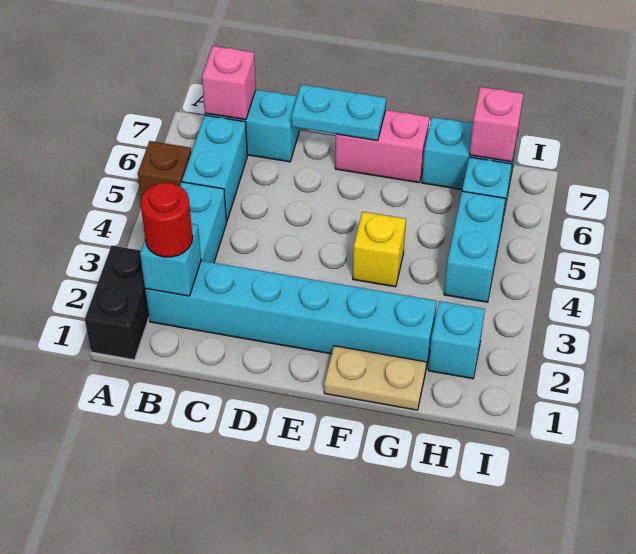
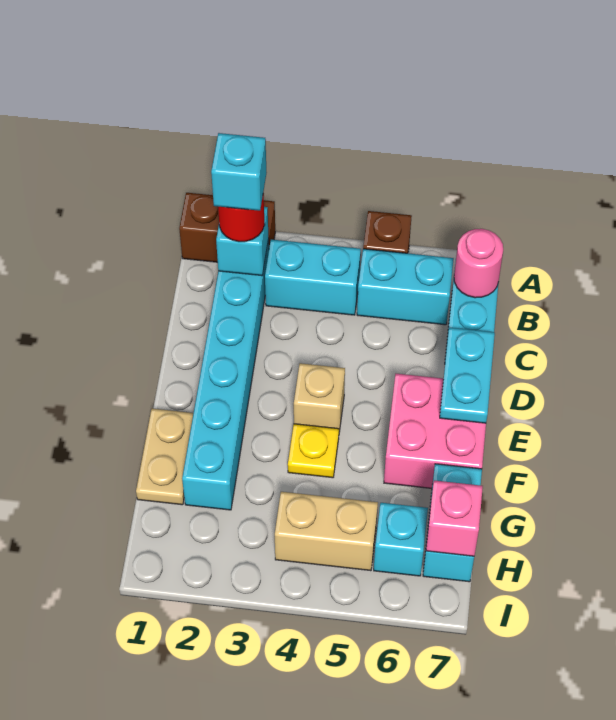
black brick A1:A2 level 1 -> brown brick A1:A2 level 1
pink brick B7 level 2 -> pink round brick B7 level 2
none -> tan brick E4 level 1
pink brick E7:F7 level 1 -> pink brick E6:F7 level 1
yellow brick F4 level 1 -> yellow plate F4 level 1
cyan brick H2 level 1 -> cyan brick B2 level 4
cyan brick H4:H5 level 1 -> tan brick H4:H5 level 1

